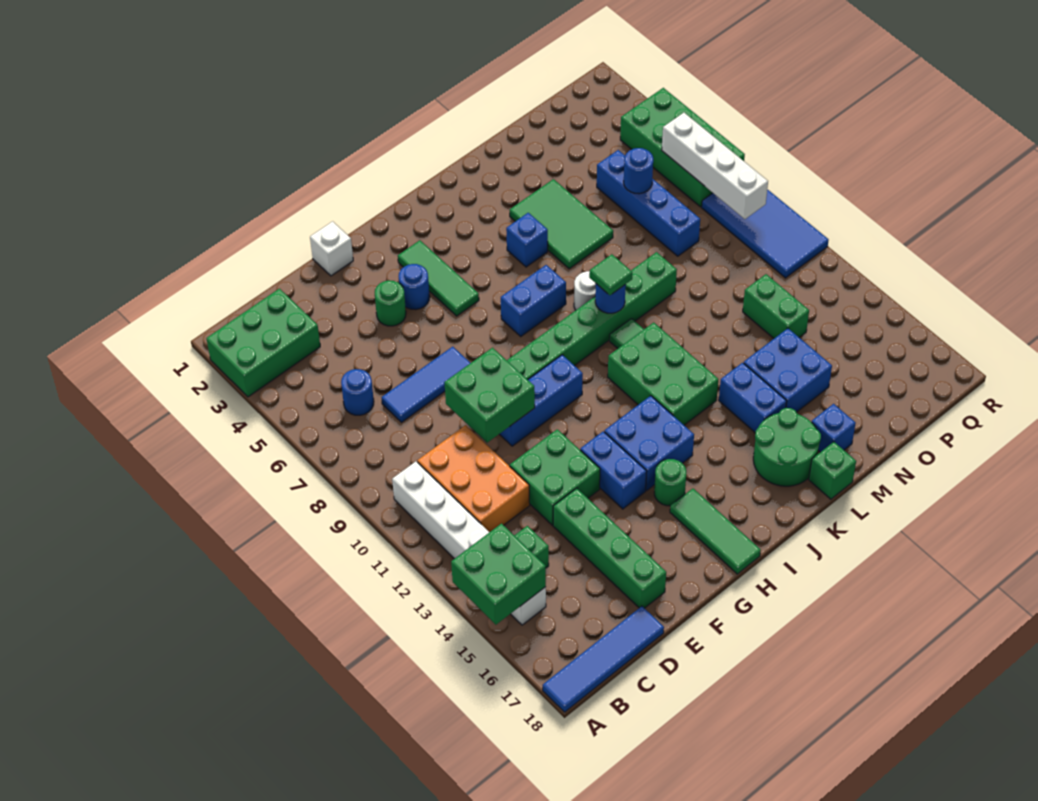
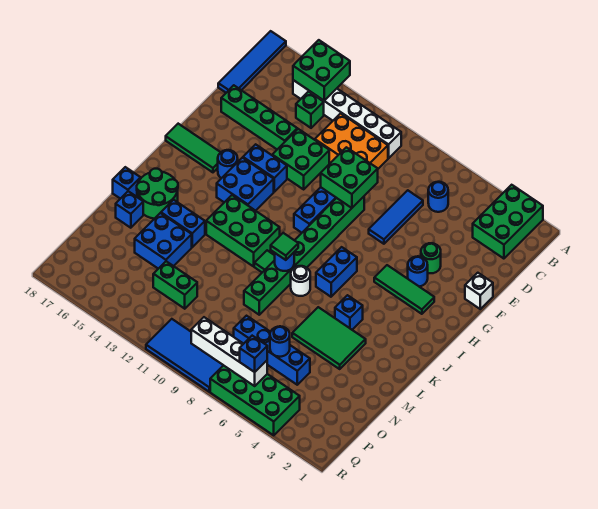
green round brick H15 level 1 -> blue round brick H15 level 1
green brick L18 level 1 -> blue brick L18 level 1
none -> blue brick Q6 level 3

